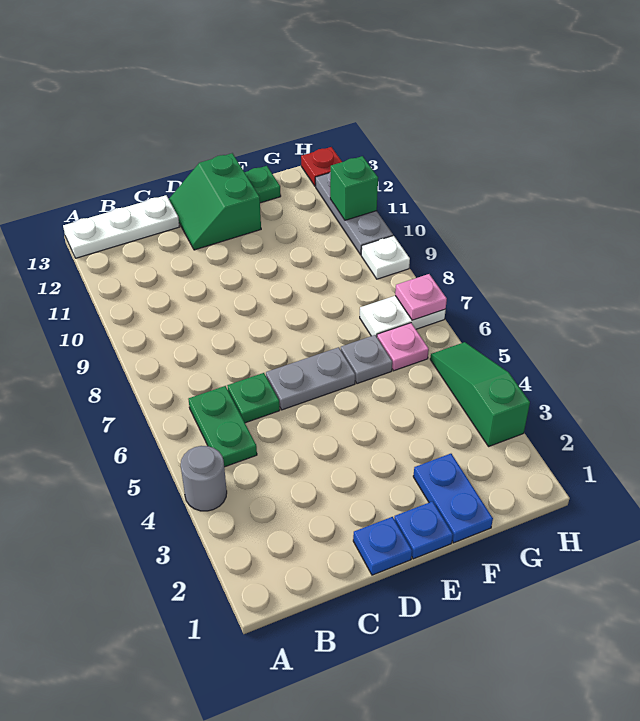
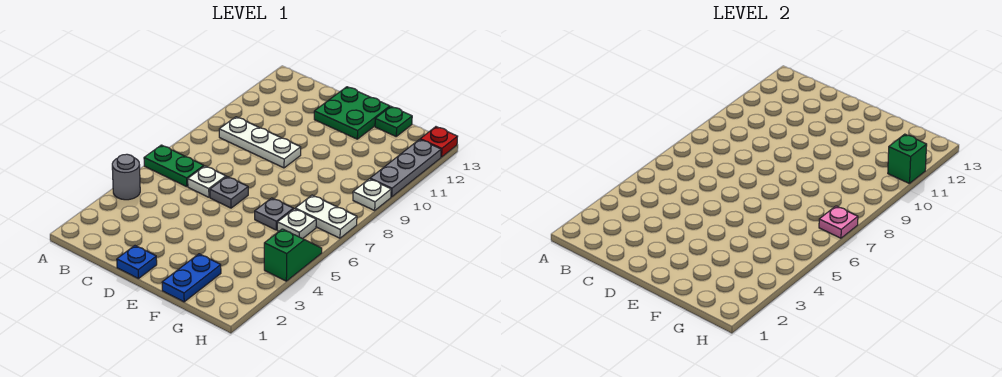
white plate A13:C13 level 1 -> white plate B9:D9 level 1
green plate B5:B6 level 1 -> green plate A6:B6 level 1
green plate C6 level 1 -> white plate C6 level 1
grey plate D6:E6 level 1 -> grey plate D6 level 1
green slope D12:E13 level 1 top E -> green plate D12:E13 level 1
blue plate E1 level 1 -> none
pink plate G6 level 1 -> white plate G6 level 1
green slope H3:H5 level 1 top 3 -> green slope H4:H5 level 1 top 4

